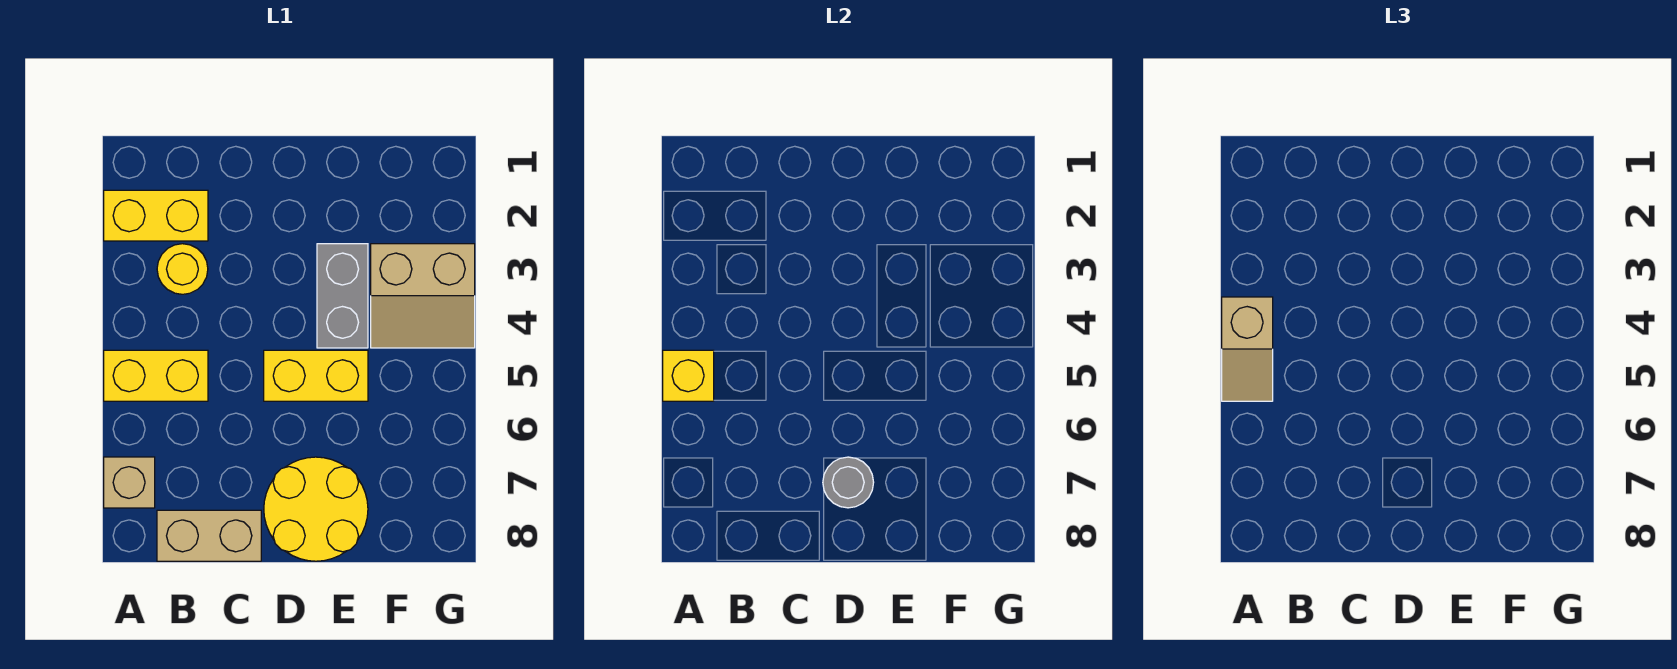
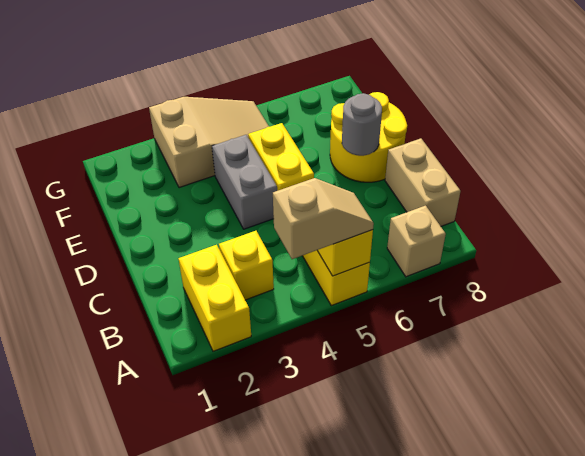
yellow round brick B3 level 1 -> yellow brick B3 level 1
grey brick E3:E4 level 1 -> grey brick D4:E4 level 1
tan slope F3:G4 level 1 top 3 -> tan slope F3:G5 level 1 top 3

